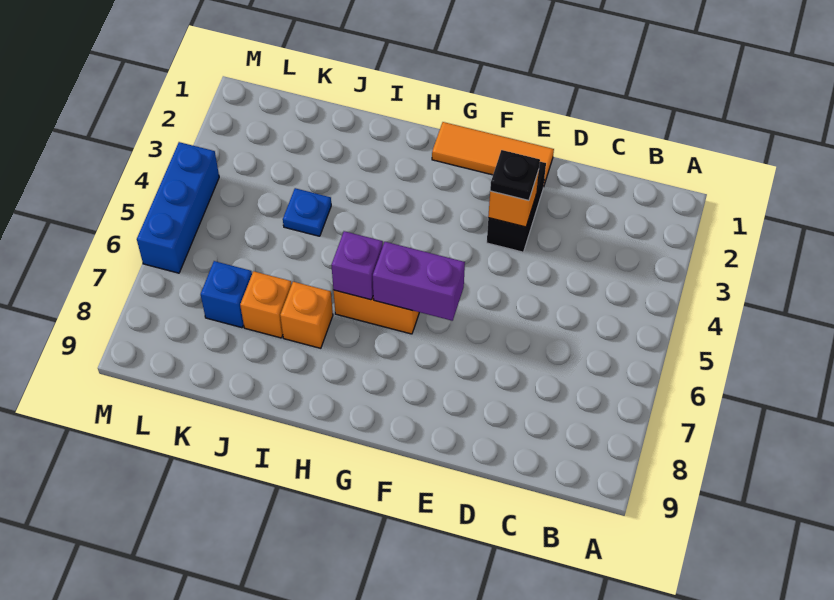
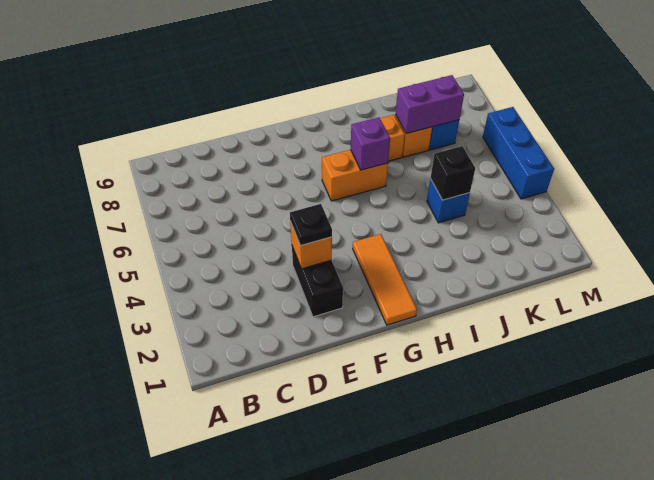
orange tile E1:G1 level 1 -> orange tile G1:G3 level 1
purple brick F6:G6 level 2 -> purple brick J7:K7 level 2
blue plate J4 level 1 -> blue brick J4 level 1
none -> black brick J4 level 2

